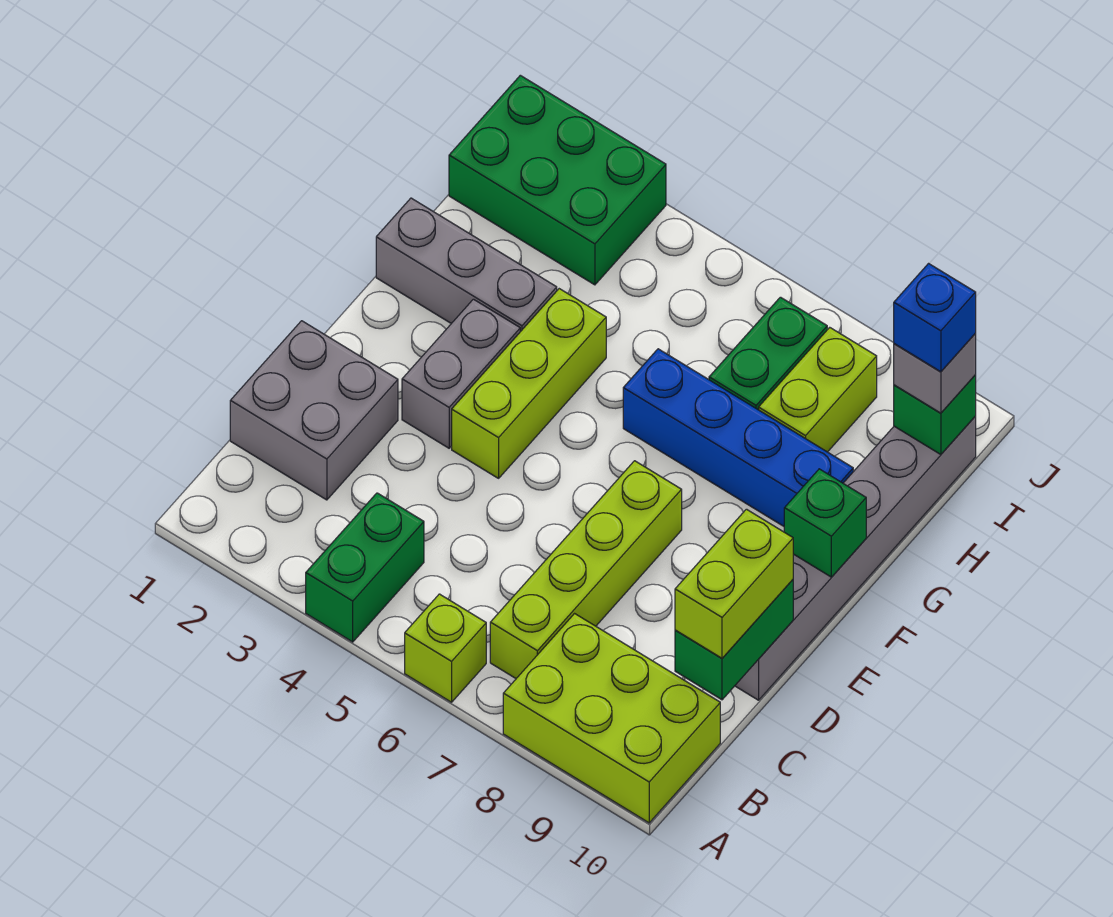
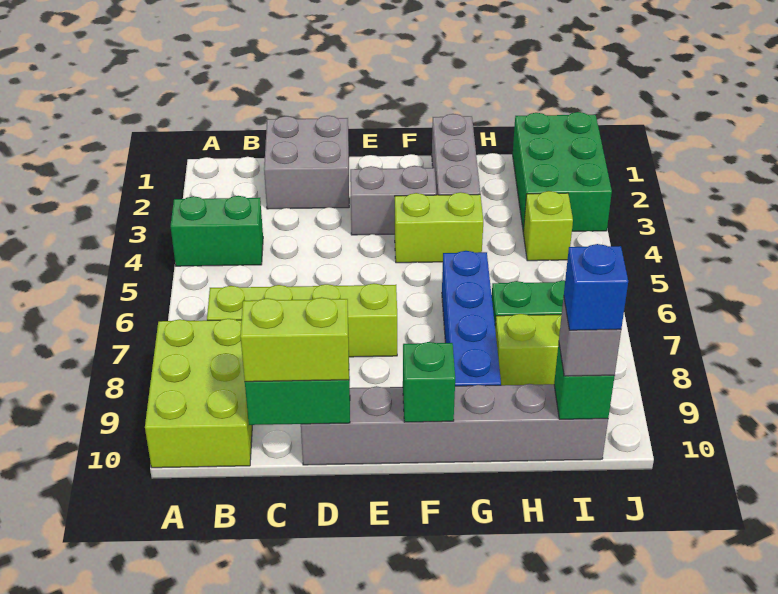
lime brick A6 level 1 -> lime brick I4 level 1
lime brick E4:G4 level 1 -> lime brick F4:G4 level 1

